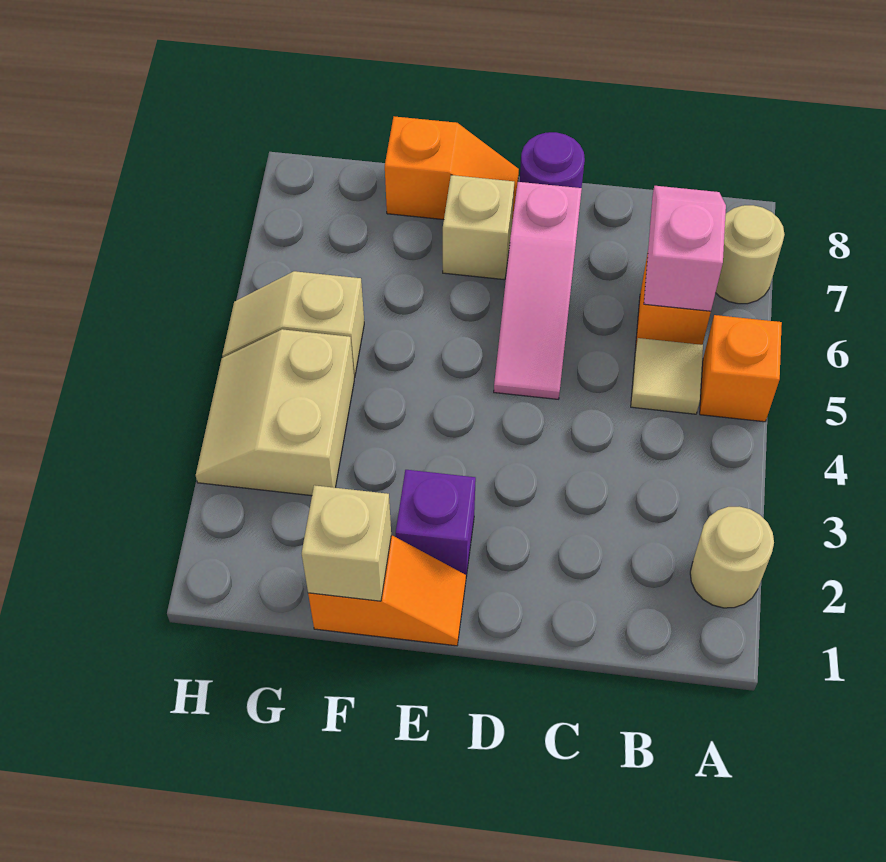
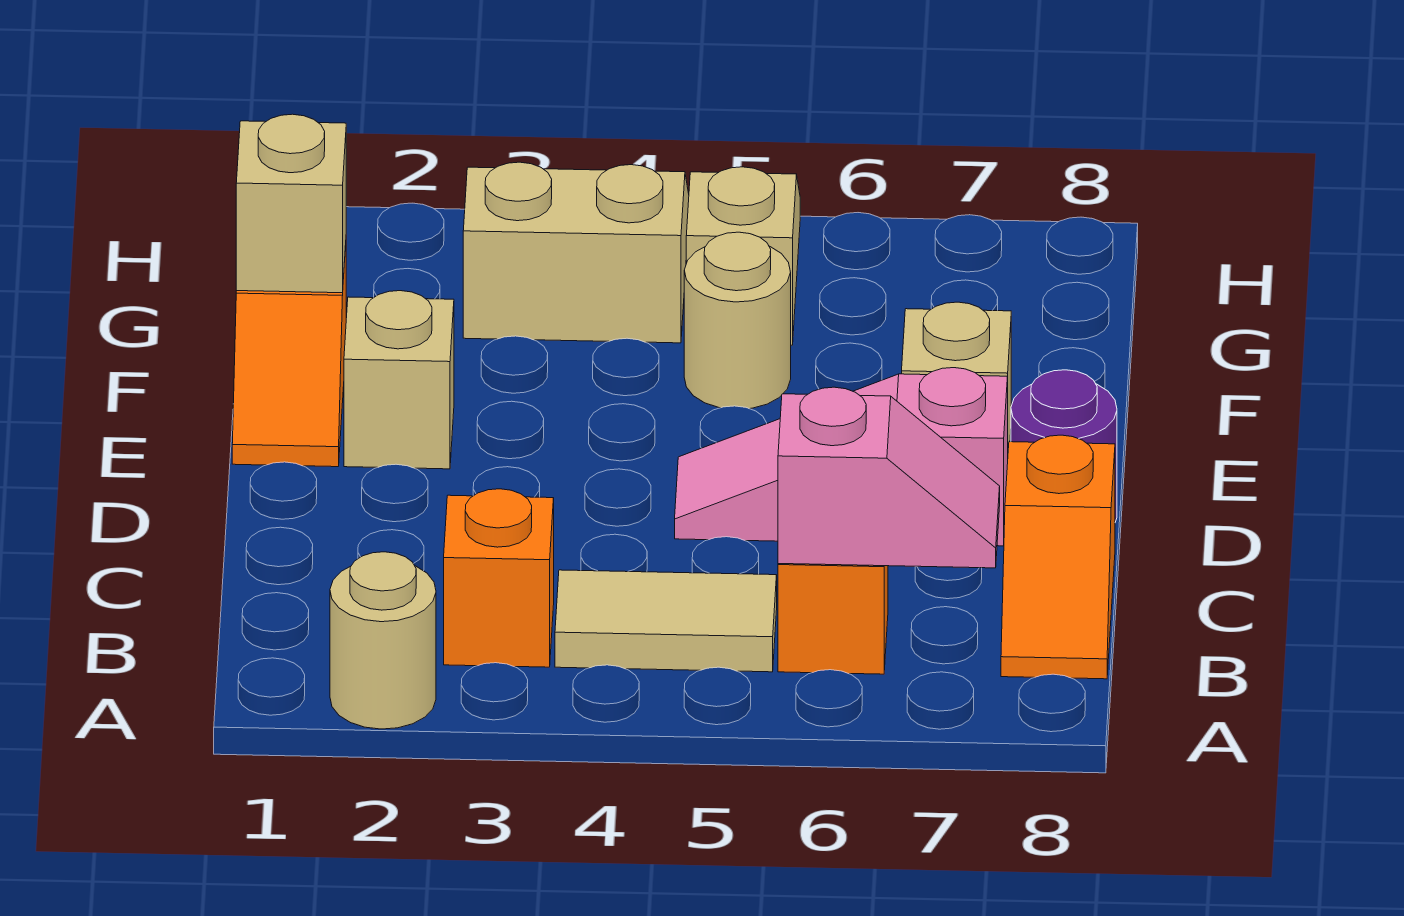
orange brick A5 level 1 -> orange brick B3 level 1
tan round brick A7 level 1 -> tan round brick F5 level 1
tan tile B5 level 1 -> tan tile B4:B5 level 1
purple brick E2 level 1 -> tan brick E2 level 1
orange slope E8:F8 level 1 top F -> orange slope B8:C8 level 1 top C

